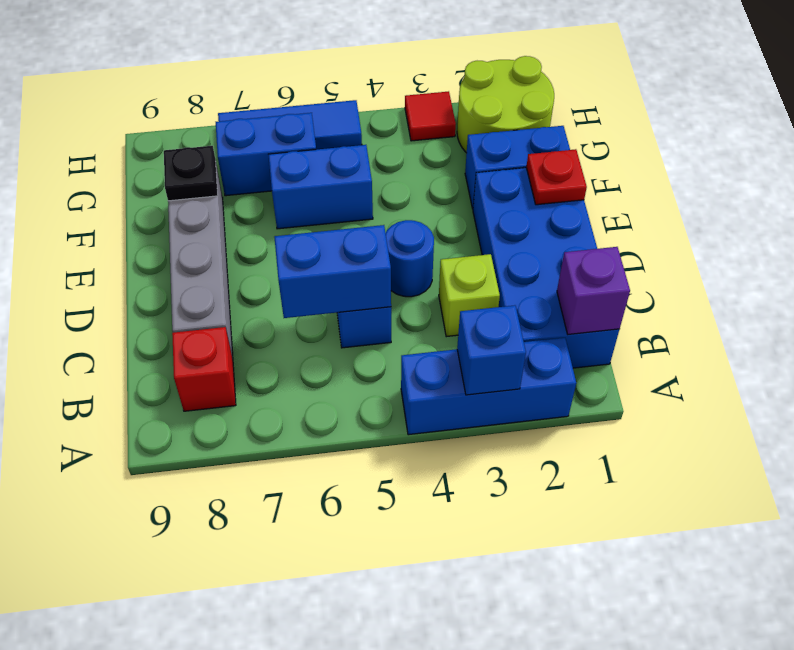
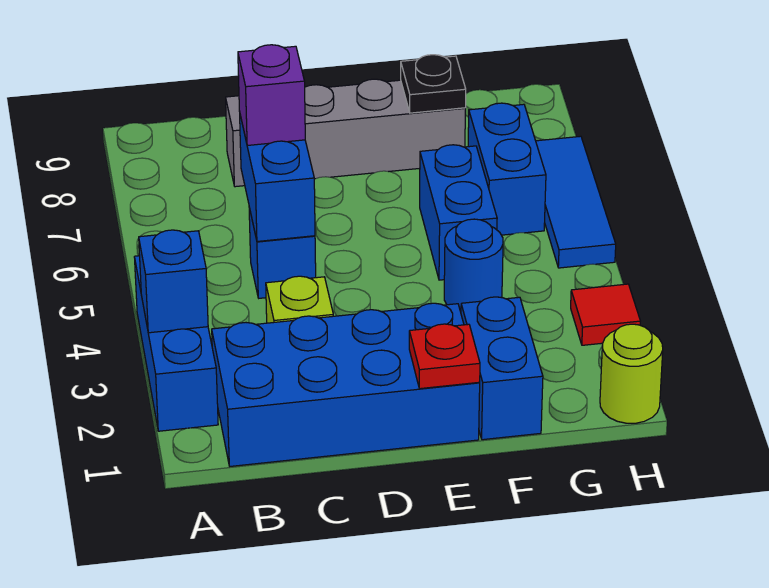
purple brick B1 level 2 -> purple brick C6 level 3
red brick B8 level 1 -> none
blue round brick D4 level 1 -> blue round brick F4 level 1
lime round brick G1:H2 level 1 -> lime round brick H1 level 1

